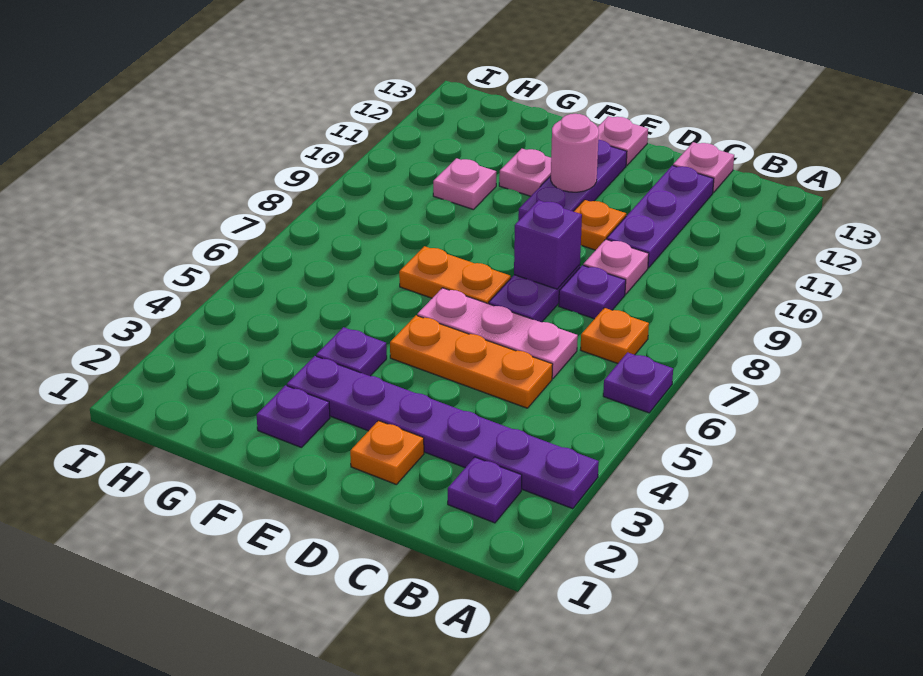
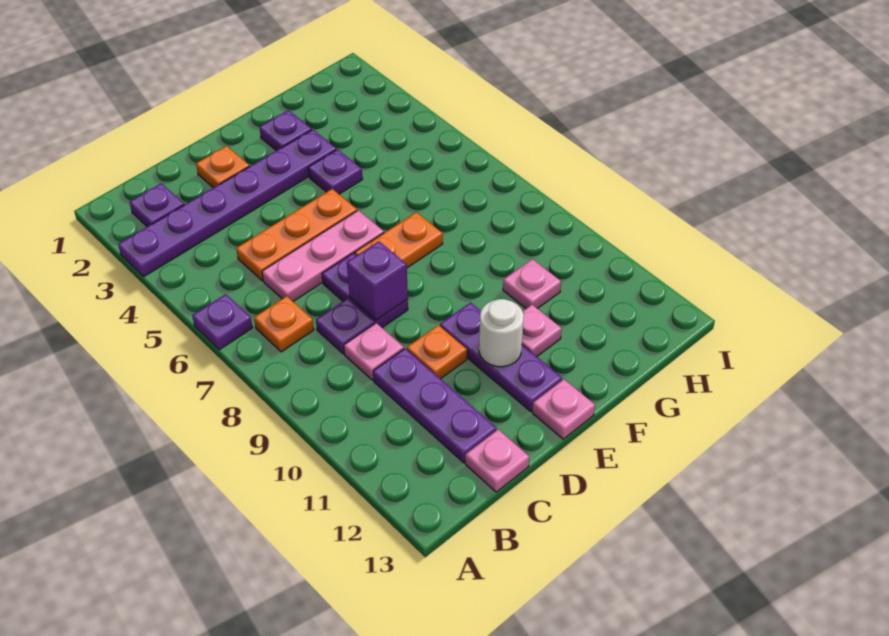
pink round brick E11 level 2 -> white round brick E11 level 2

